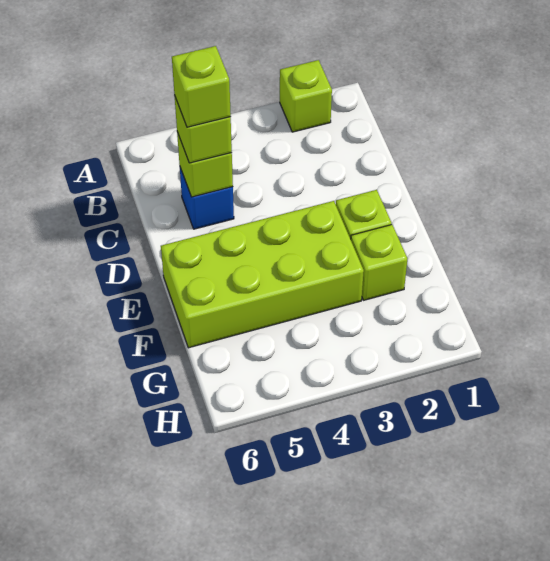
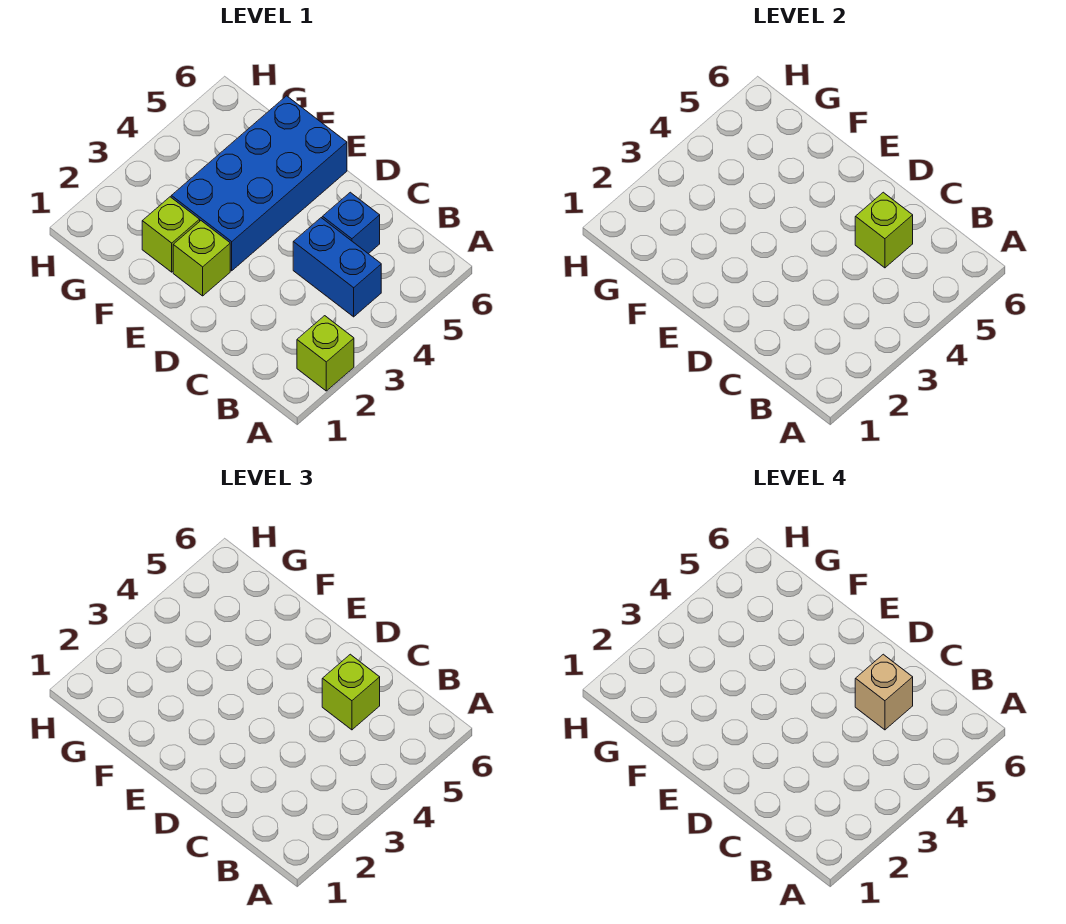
none -> blue brick B4:C4 level 1
lime brick C5 level 4 -> tan brick C5 level 4
lime brick E3:F6 level 1 -> blue brick E3:F6 level 1

